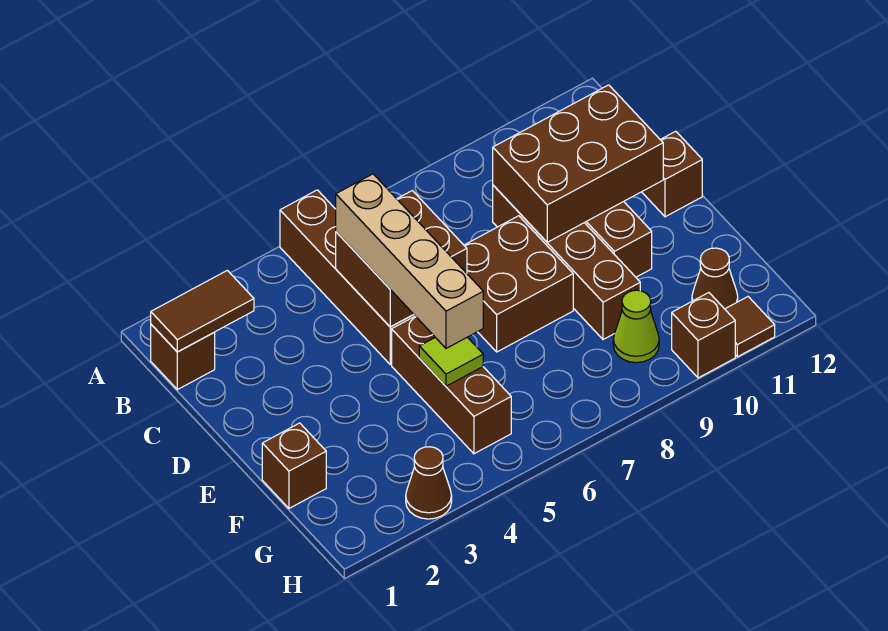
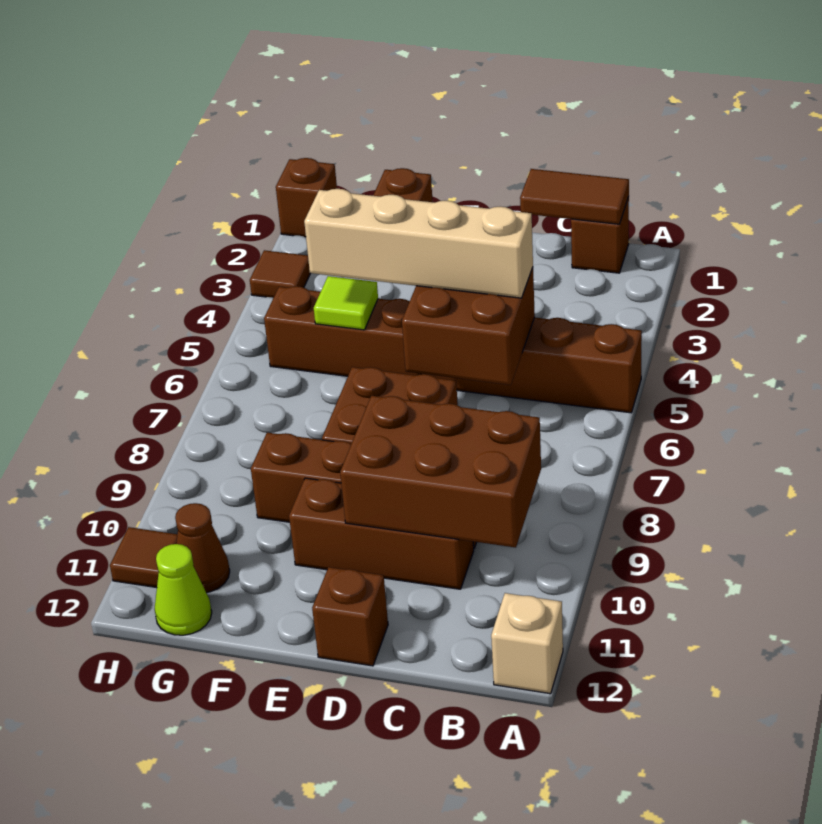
none -> tan brick A12 level 1
brown tile B1:B2 level 2 -> brown tile B1:C1 level 2
brown brick C9:D11 level 2 -> brown brick B9:D10 level 2
lime cone G9 level 1 -> lime cone G12 level 1
brown cone H3 level 1 -> brown tile H3 level 1
brown brick H10 level 1 -> brown brick H1 level 1

